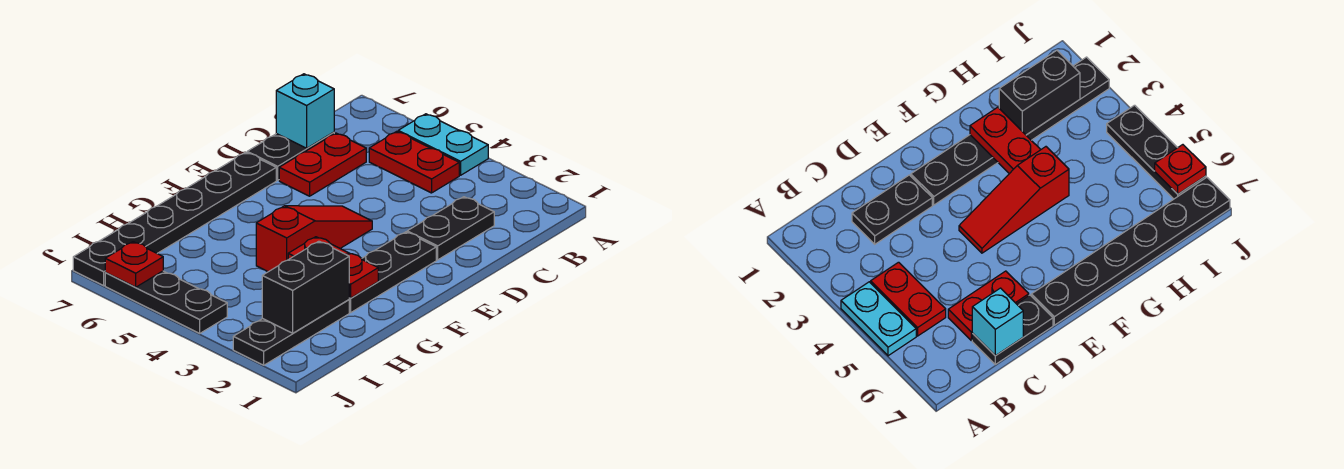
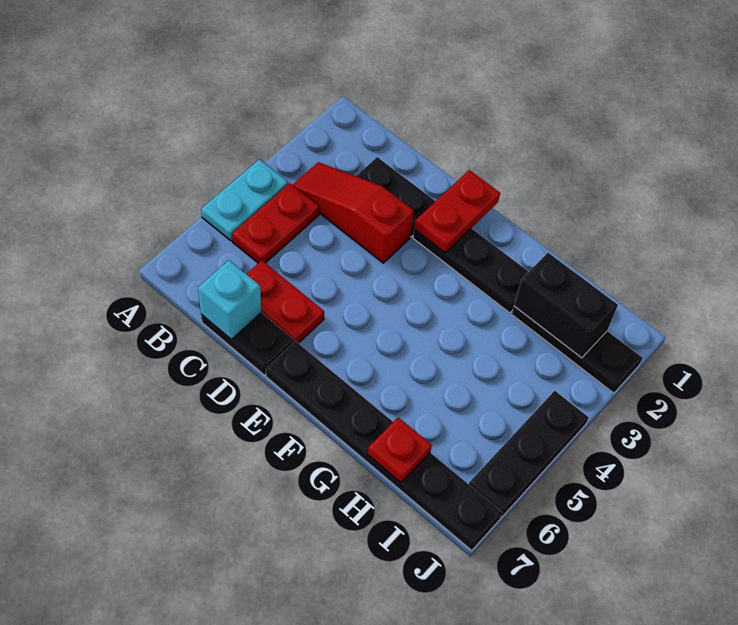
red slope E4:G4 level 1 top G -> red slope B3:D3 level 1 top D
red plate G2:G3 level 2 -> red plate E1:E2 level 2
red plate J6 level 2 -> red plate H7 level 2

